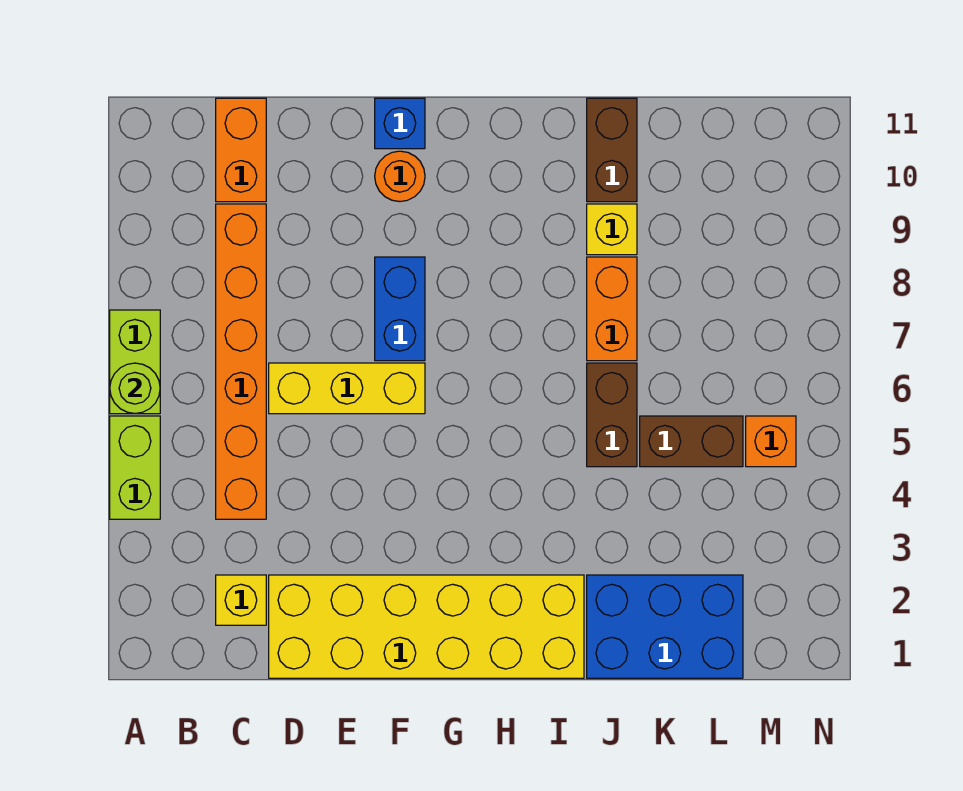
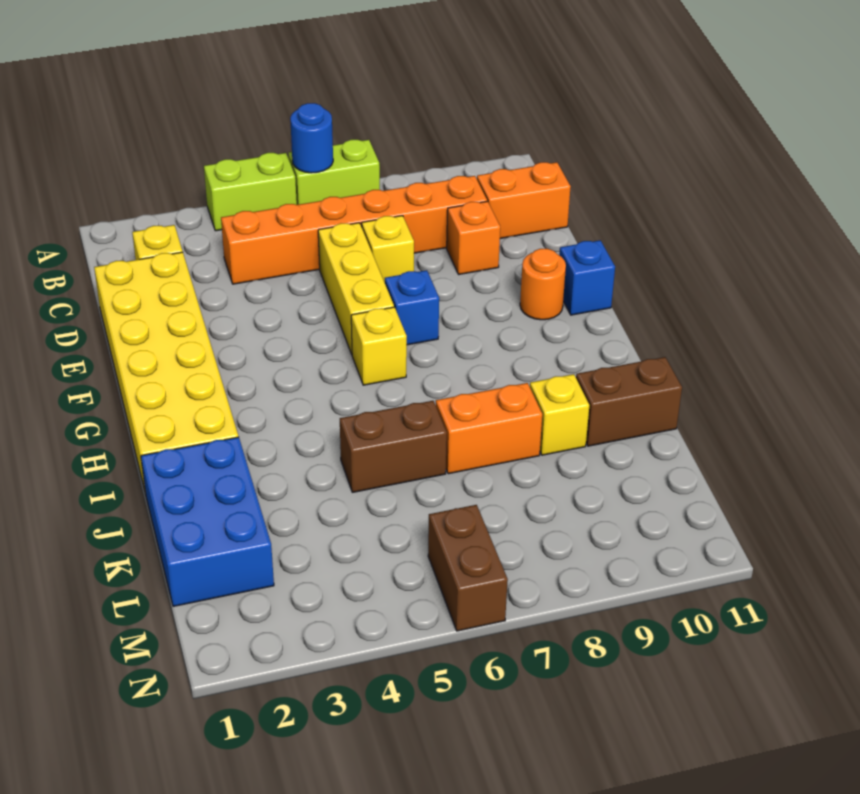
lime round brick A6 level 2 -> blue round brick A6 level 2
none -> yellow brick D7 level 1
blue brick F7:F8 level 1 -> blue brick F7 level 1
none -> yellow brick G6 level 1
brown brick K5:L5 level 1 -> brown brick M6:N6 level 1
orange brick M5 level 1 -> orange brick D9 level 1

